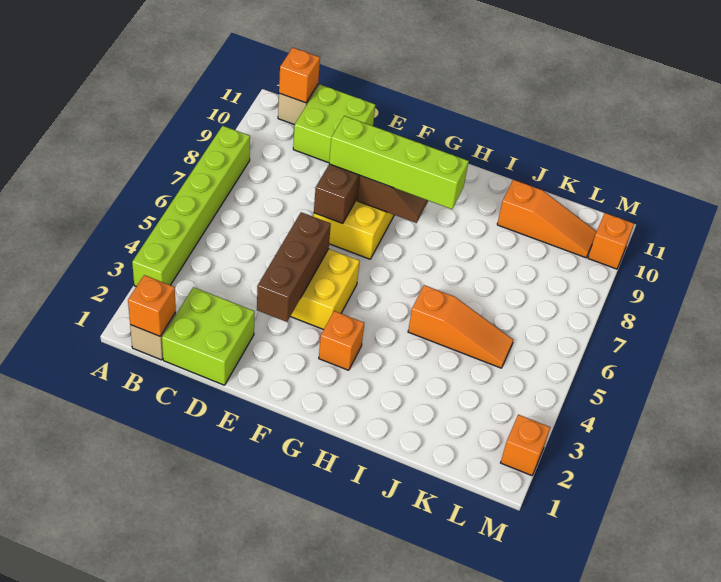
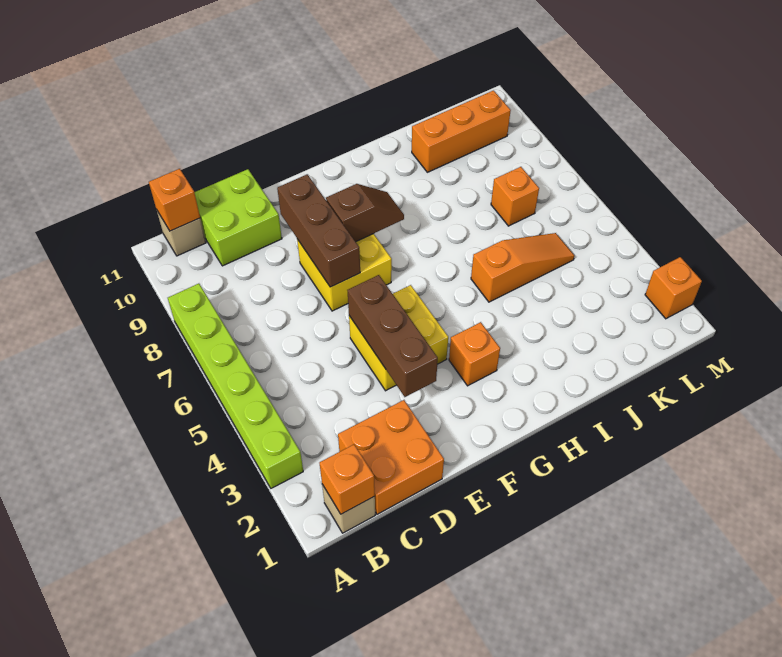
lime brick C1:D2 level 1 -> orange brick C1:D2 level 1
lime brick E8:H8 level 3 -> none
orange slope J10:L10 level 1 top J -> orange brick J10:L10 level 1
orange brick M10 level 1 -> orange brick K7 level 1

